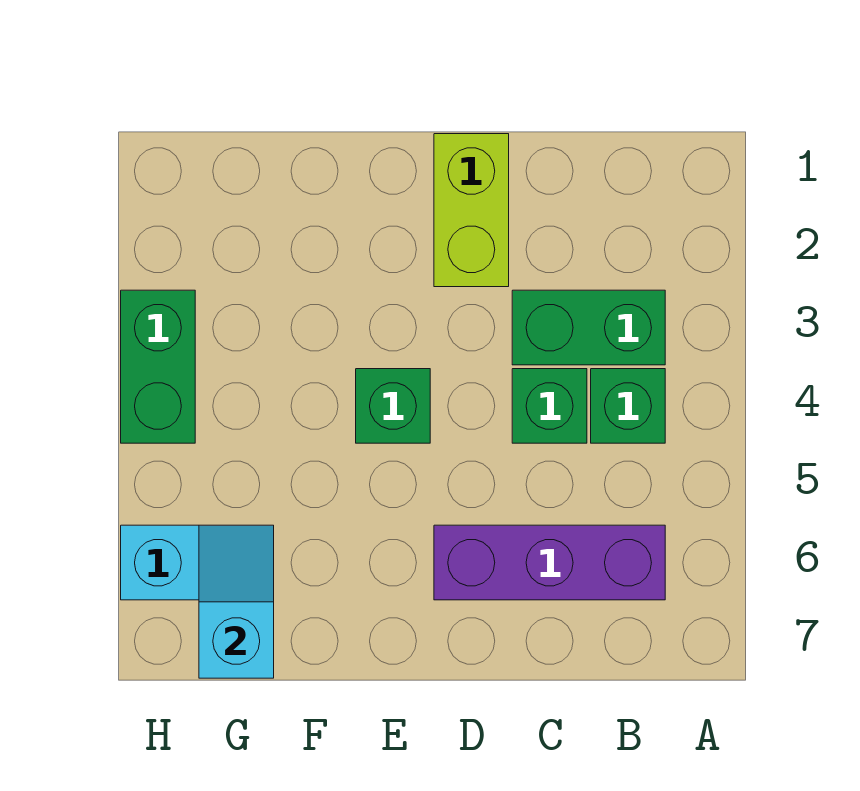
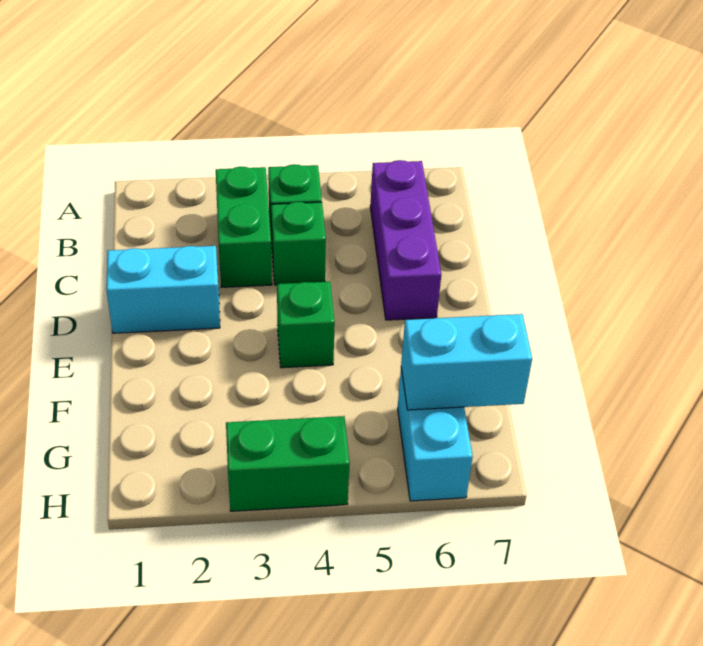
lime brick D1:D2 level 1 -> cyan brick D1:D2 level 1
cyan slope G6:G7 level 2 top 7 -> cyan brick G6:G7 level 2

